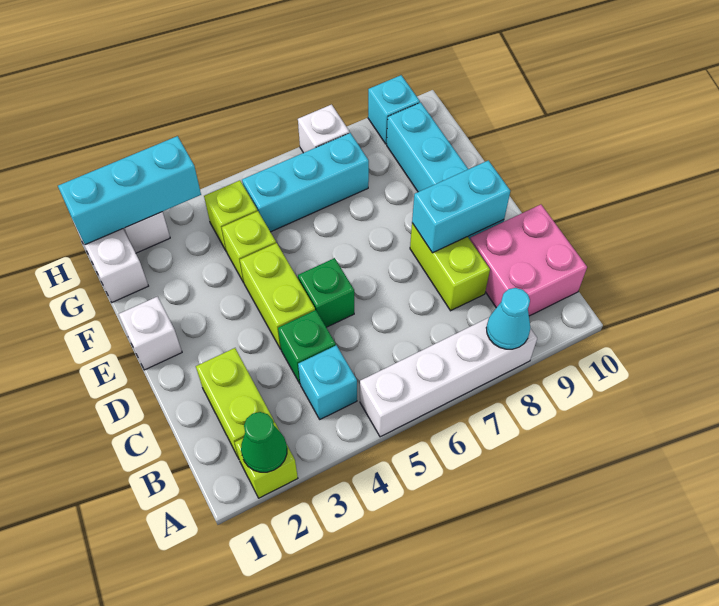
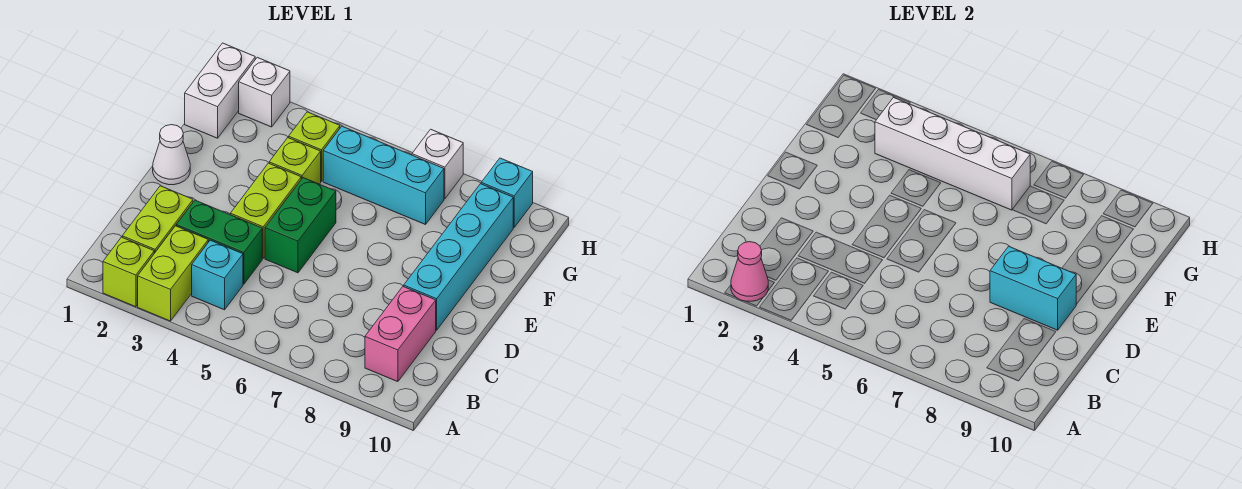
green cone A2 level 2 -> pink cone A2 level 2
white brick A5:A8 level 1 -> white brick G3:G6 level 2
cyan cone A8 level 2 -> none
pink brick B9:C10 level 1 -> pink brick B9:C9 level 1
green brick C4 level 1 -> green brick C3:C4 level 1
lime brick C8:D8 level 1 -> lime brick A3:B3 level 1
green brick D5 level 1 -> green brick D5:E5 level 1
white brick E1 level 1 -> white cone E1 level 1
cyan brick H1:H3 level 2 -> none

